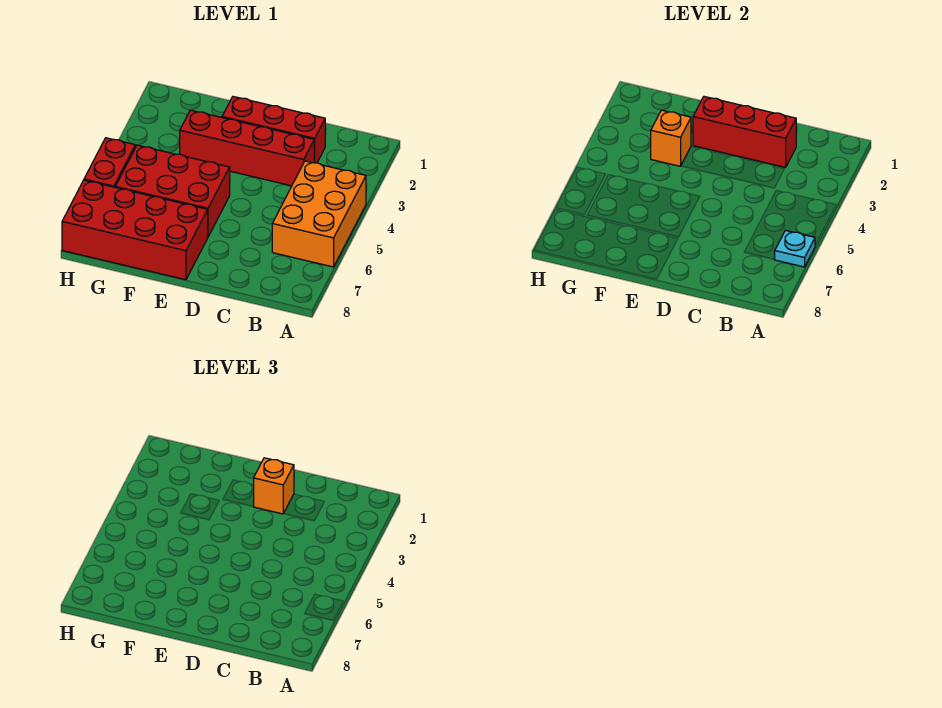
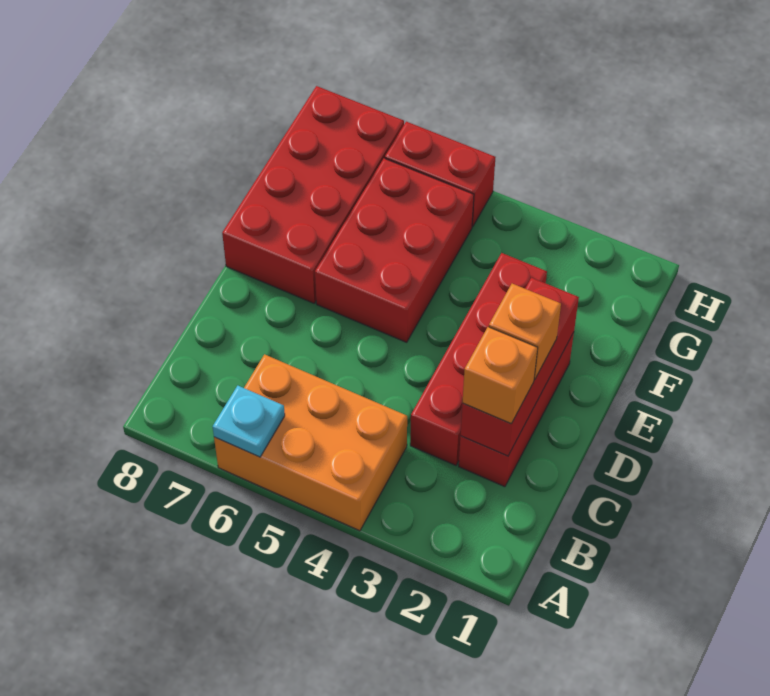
orange brick F3 level 2 -> orange brick C2 level 3

